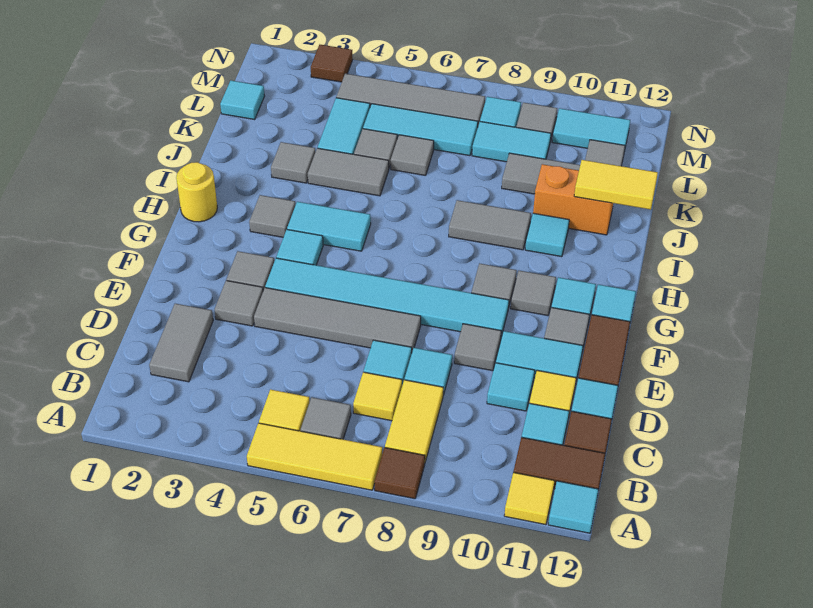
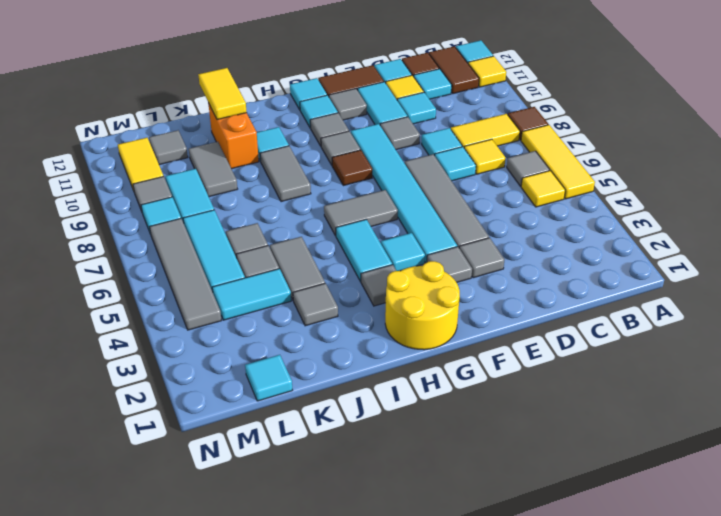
grey tile C2:D2 level 1 -> grey tile G6:H6 level 1
yellow round brick H1 level 1 -> yellow round brick G1:H2 level 1
cyan tile M10:M11 level 1 -> yellow tile M10:M11 level 1
brown tile N3 level 1 -> brown tile G8 level 1

